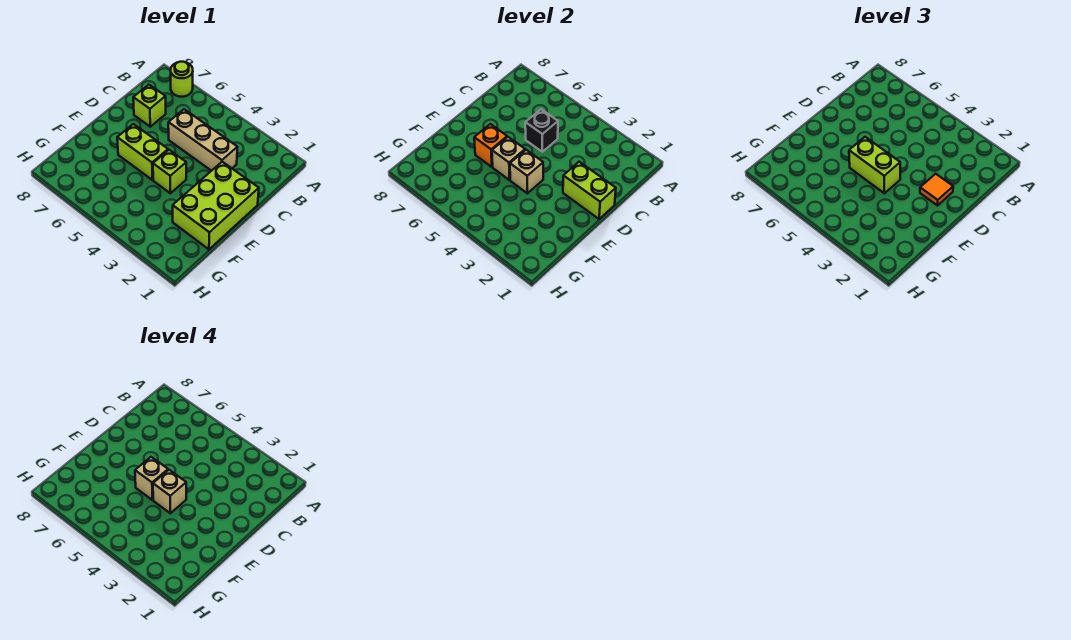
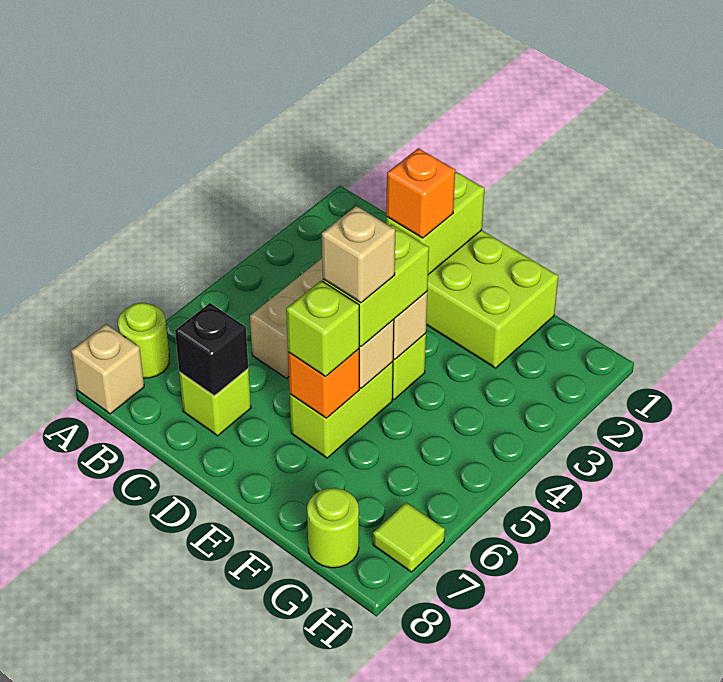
black brick C5 level 2 -> black brick C7 level 2
orange tile D2 level 3 -> orange brick D2 level 3
tan brick E4 level 4 -> tan brick A8 level 1
none -> lime brick E6 level 3
none -> lime round brick G8 level 1
none -> lime tile H7 level 1

